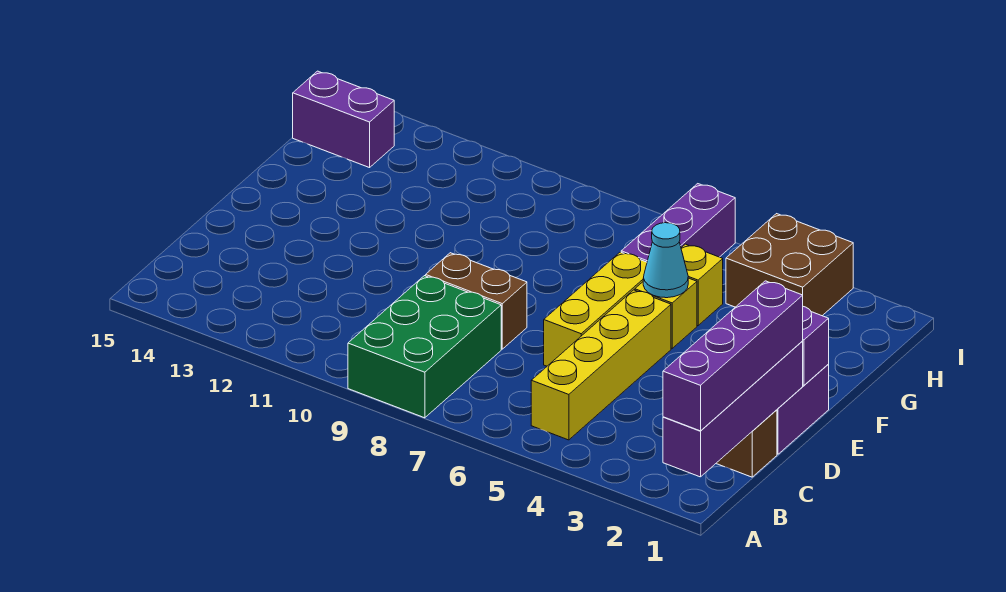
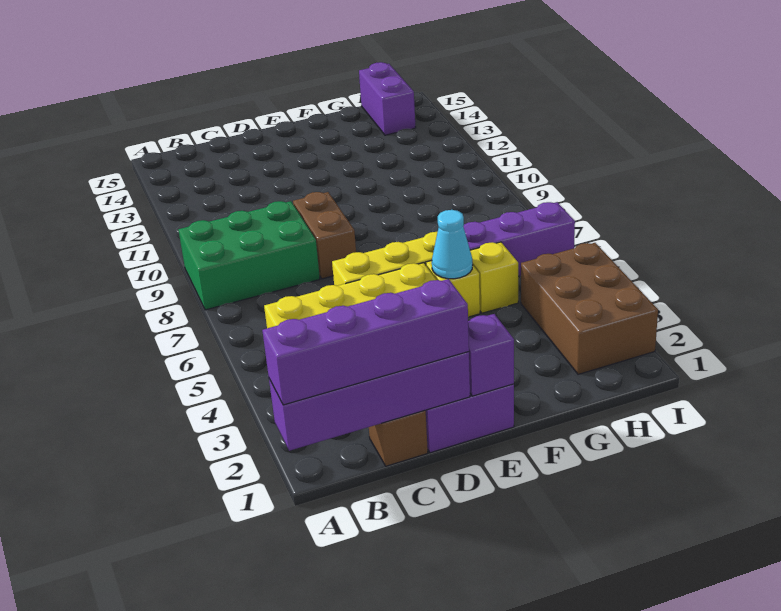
brown brick H3:I4 level 1 -> brown brick H2:I4 level 1

